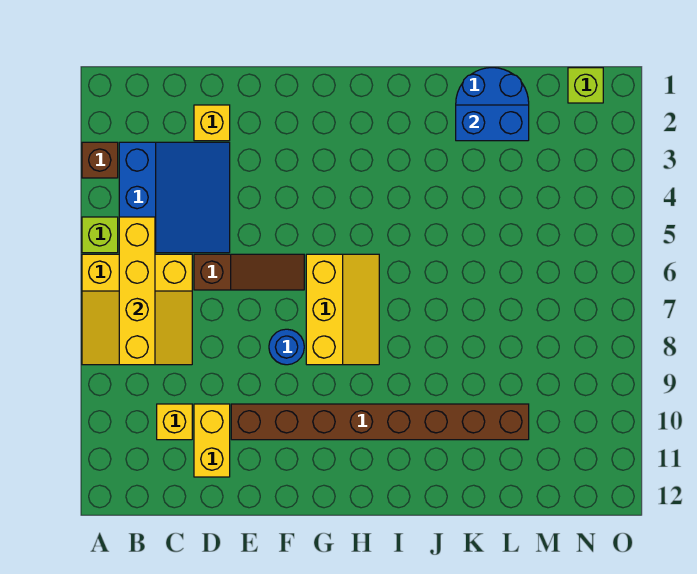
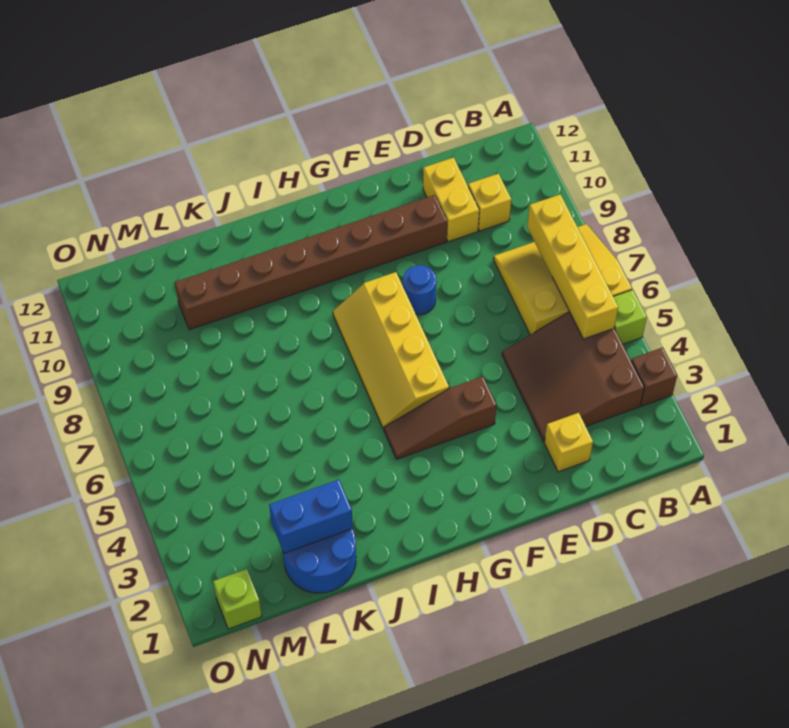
blue slope B3:D5 level 1 top B -> brown slope B3:D5 level 1 top B
brown slope D6:F6 level 1 top D -> brown slope F4:H4 level 1 top F
yellow slope G6:H8 level 1 top G -> yellow slope G5:H8 level 1 top G

